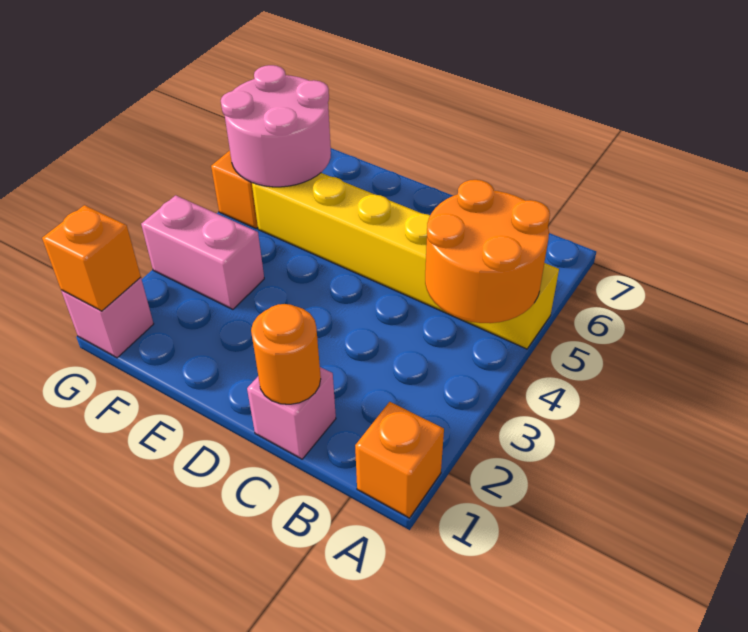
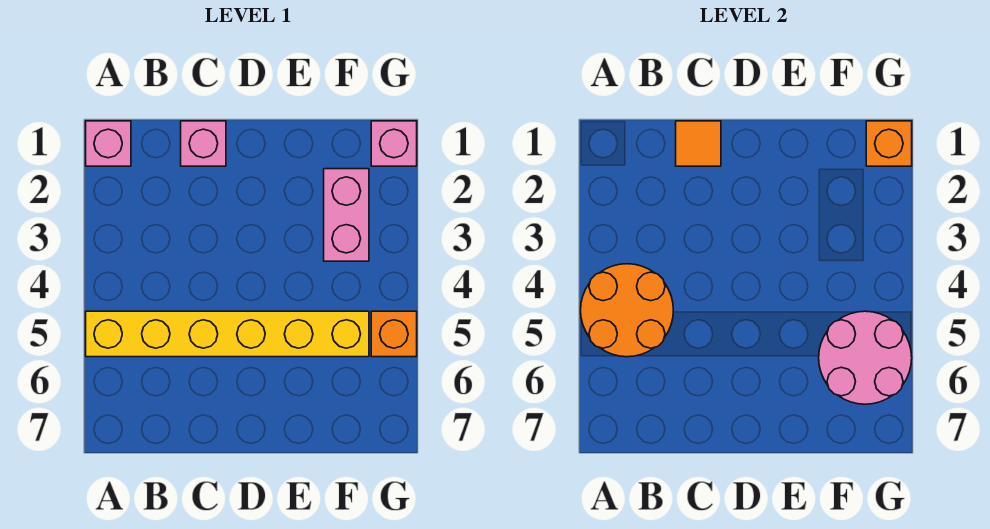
orange brick A1 level 1 -> pink brick A1 level 1
orange round brick C1 level 2 -> orange tile C1 level 2
pink brick F3:G3 level 1 -> pink brick F2:F3 level 1

